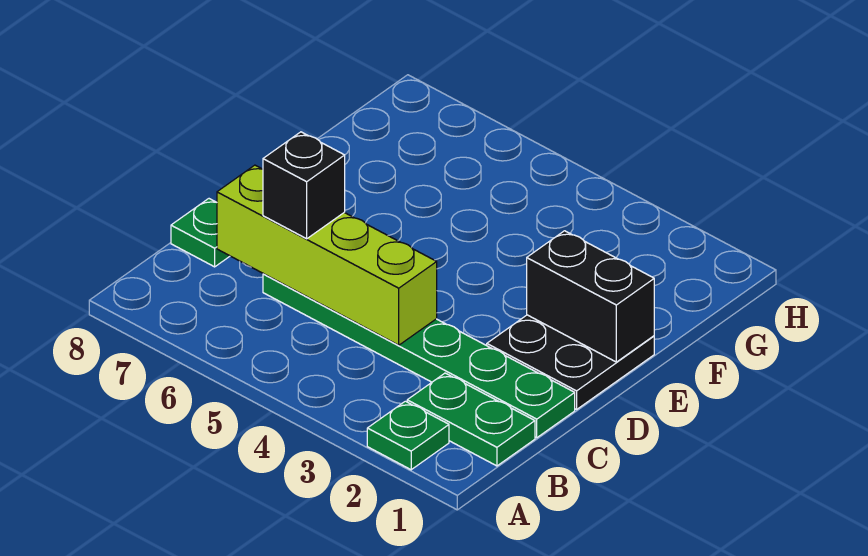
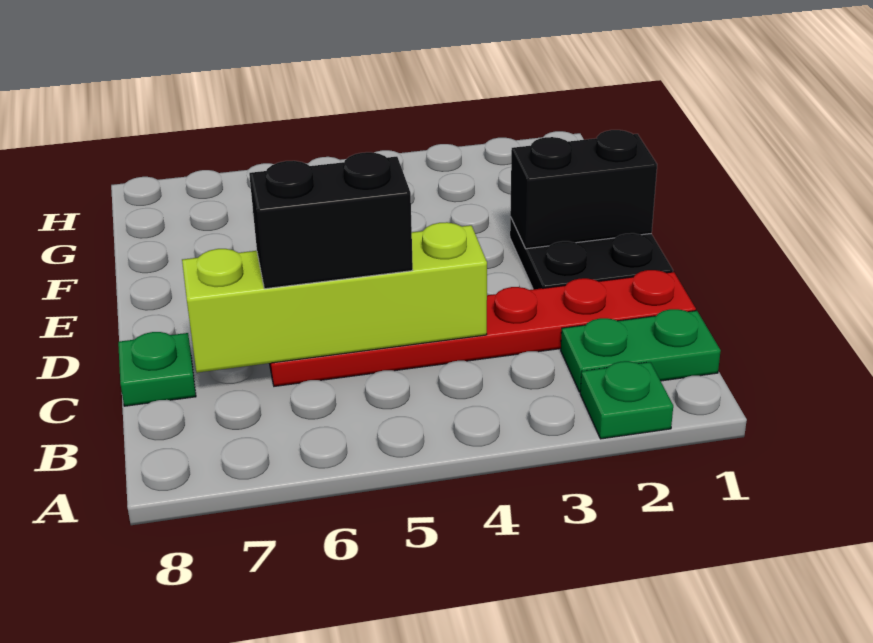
green plate C1:C6 level 1 -> red plate C1:C6 level 1
black brick C6 level 3 -> black brick C5:C6 level 3

